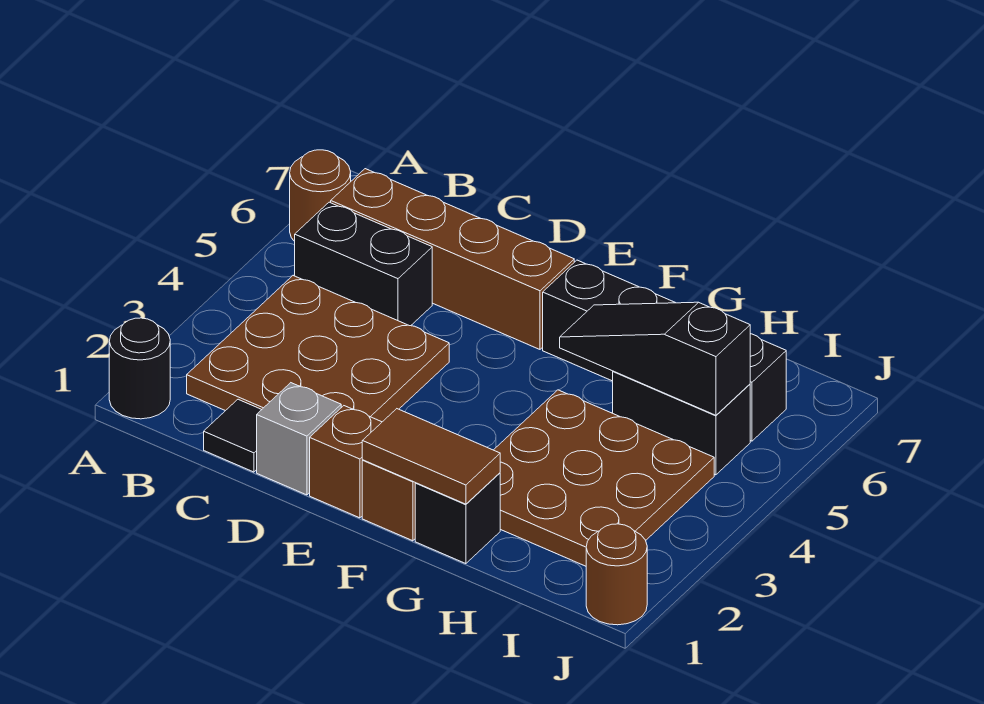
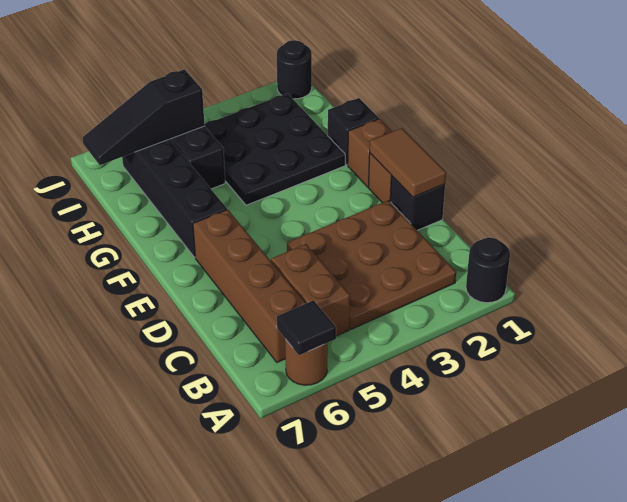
black brick B5:C5 level 1 -> brown brick B5:C5 level 1
black tile C1 level 1 -> black tile A6 level 2
grey brick D1 level 1 -> black brick D1 level 1
brown tile F1:G1 level 2 -> brown tile D1:E1 level 2
brown plate G2:I4 level 1 -> black plate G2:I4 level 1
black slope G5:I5 level 2 top I -> black slope I5:I7 level 2 top 5
brown round brick J1 level 1 -> black round brick J1 level 1

